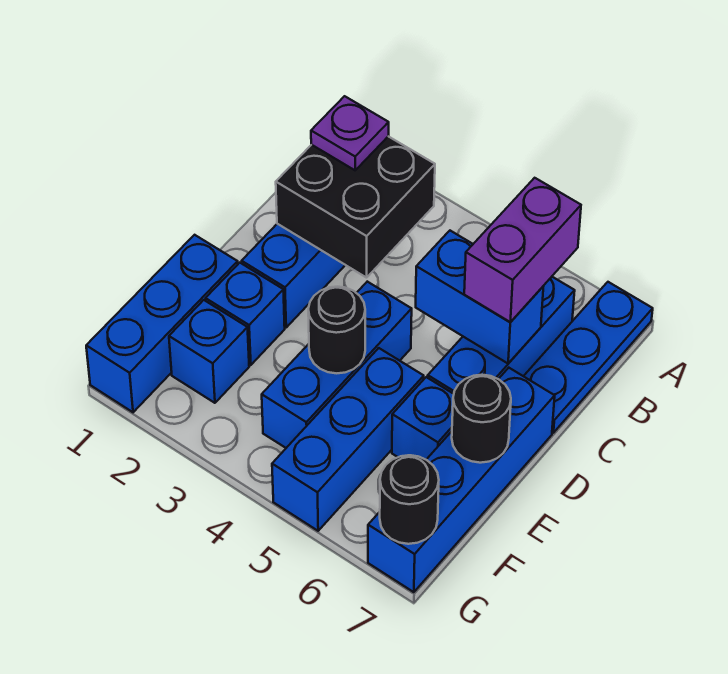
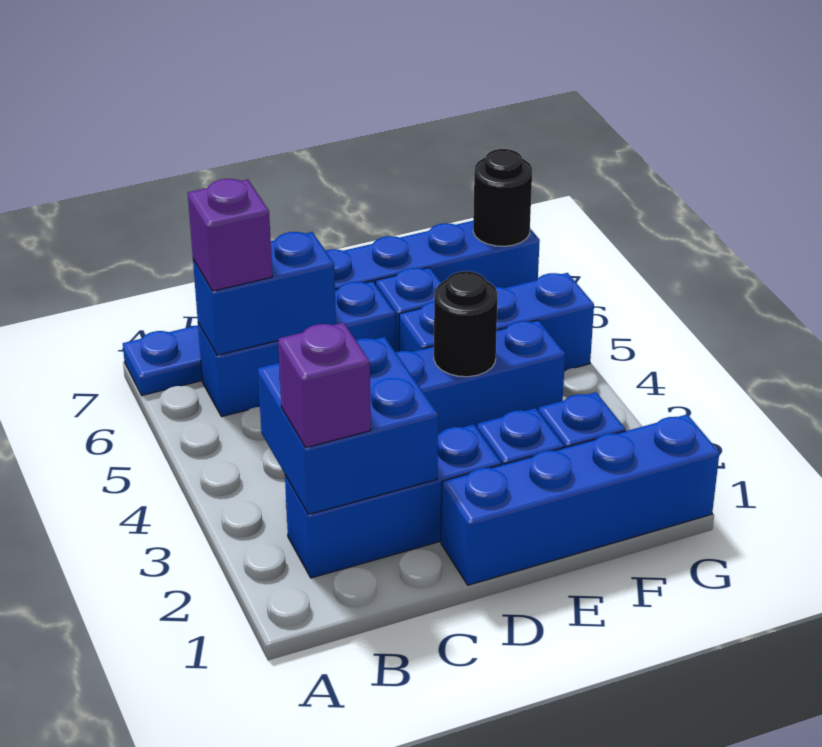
black brick B2:C3 level 2 -> blue brick B2:C3 level 2
purple plate B2 level 3 -> purple brick B2 level 3
purple brick B6:C6 level 3 -> purple brick B6 level 3
blue brick C5:C6 level 2 -> blue brick B6:C6 level 2
blue brick E1:G1 level 1 -> blue brick D1:G1 level 1
black round brick E7 level 2 -> none

